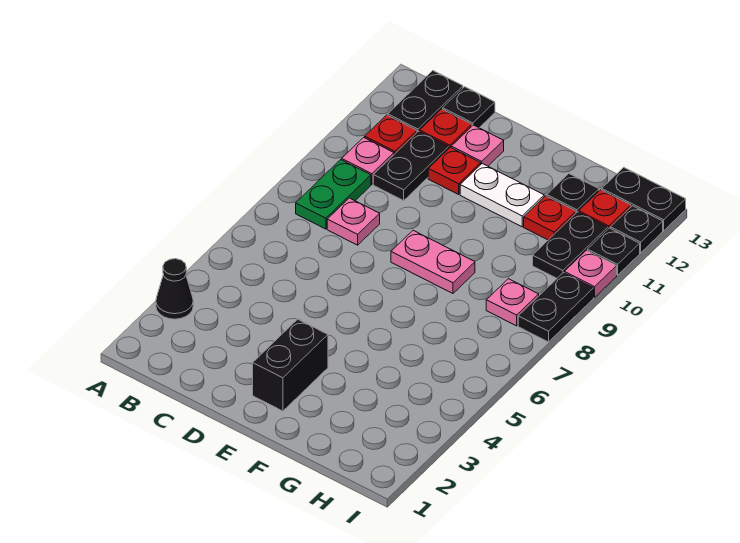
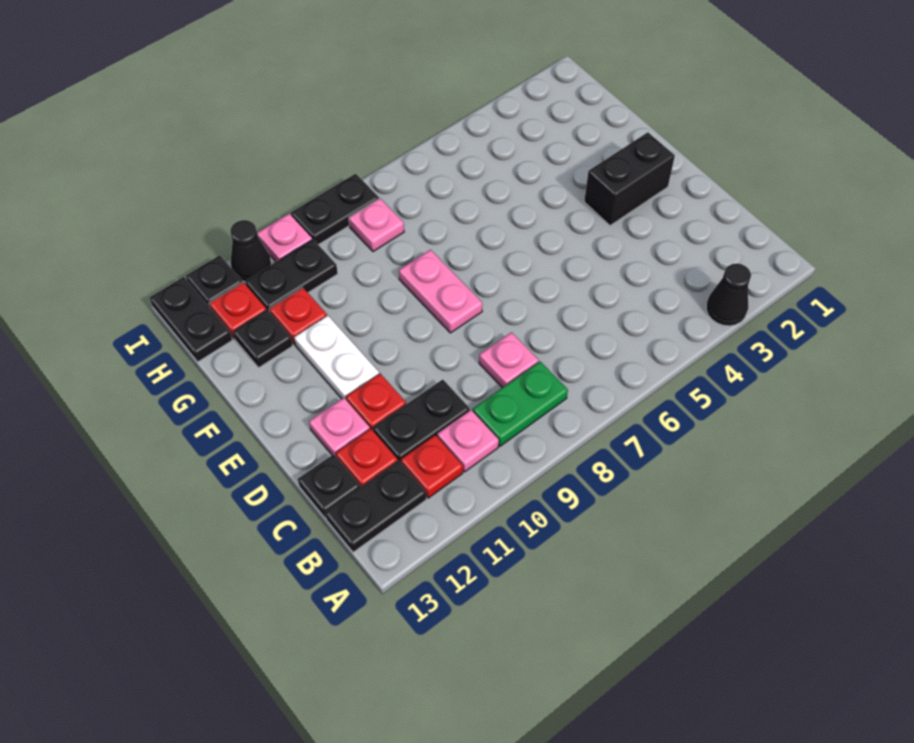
black plate I11 level 1 -> black cone I11 level 1

